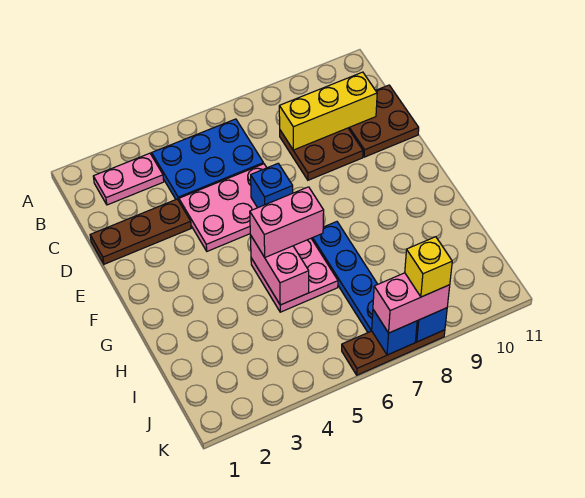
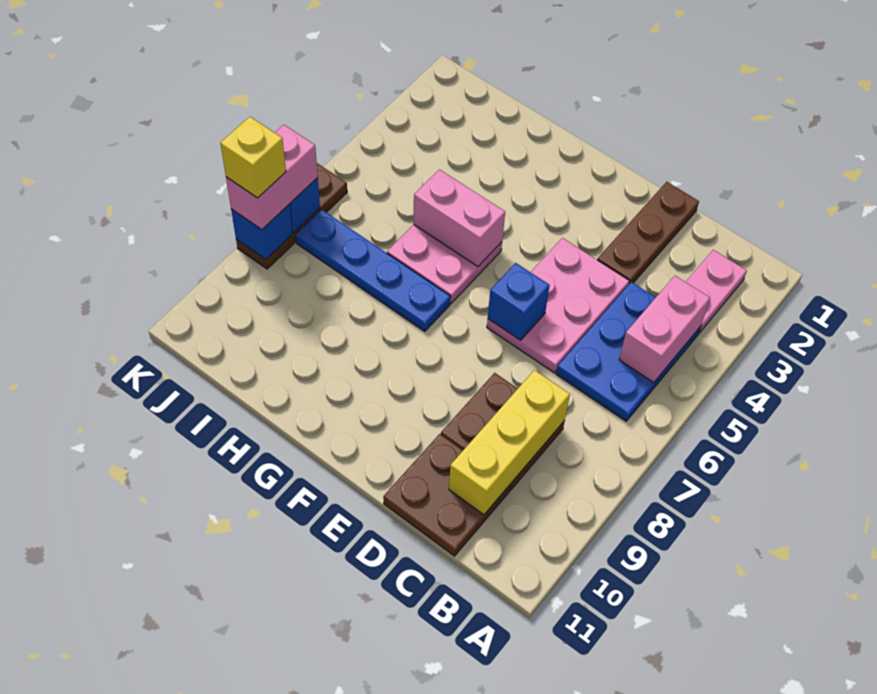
pink brick G5:G6 level 3 -> pink brick B4:B5 level 2

